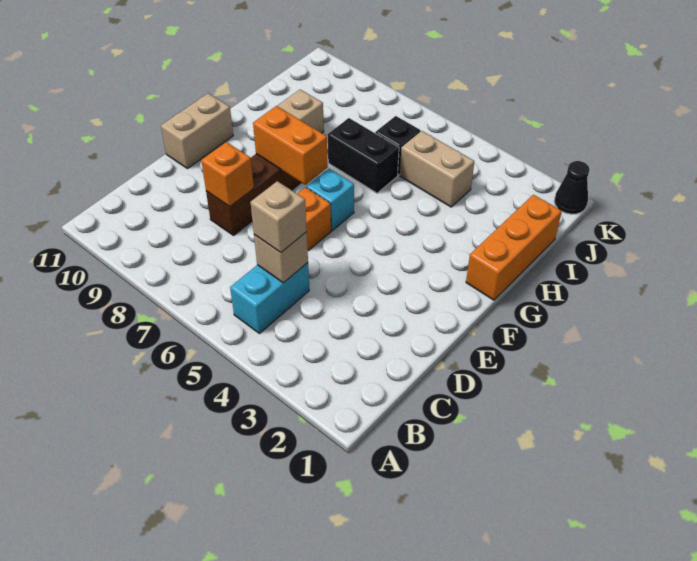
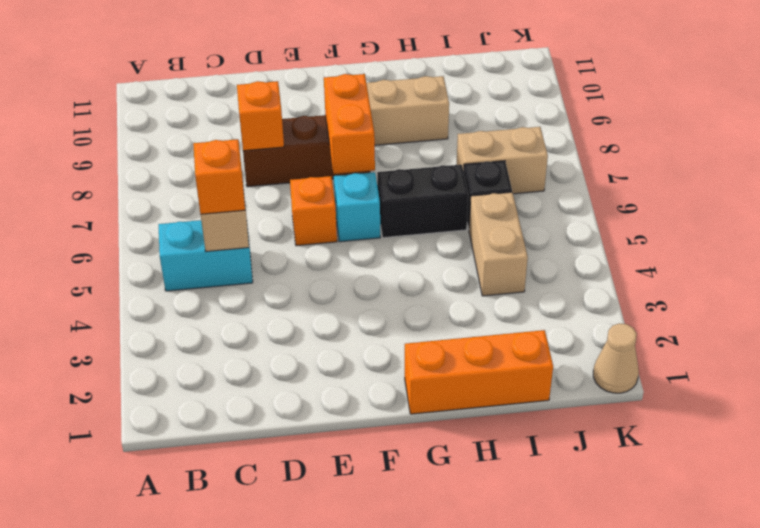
tan brick C5 level 3 -> orange brick C5 level 3
tan brick E11:F11 level 1 -> tan brick I7:J7 level 1
black brick H6:H7 level 1 -> black brick G6:H6 level 1
black cone K1 level 1 -> tan cone K1 level 1

